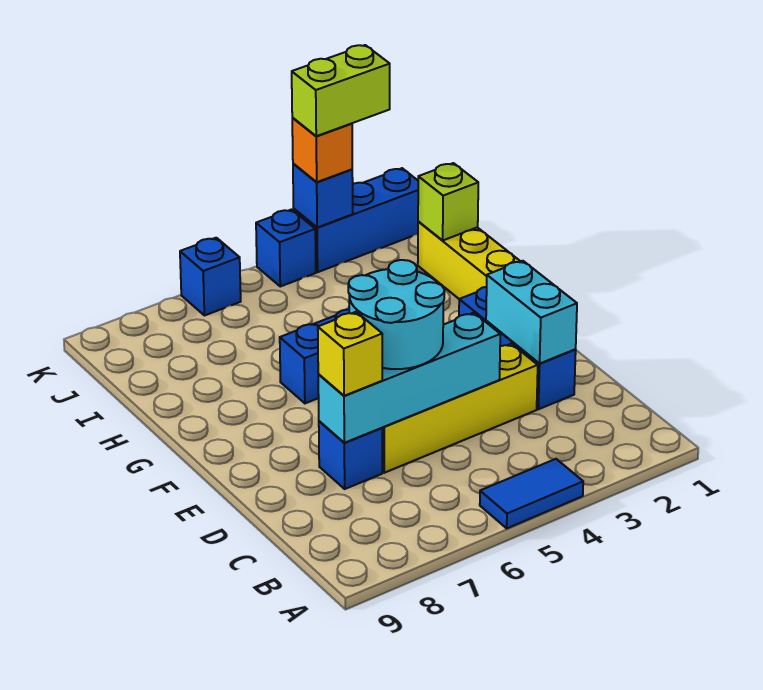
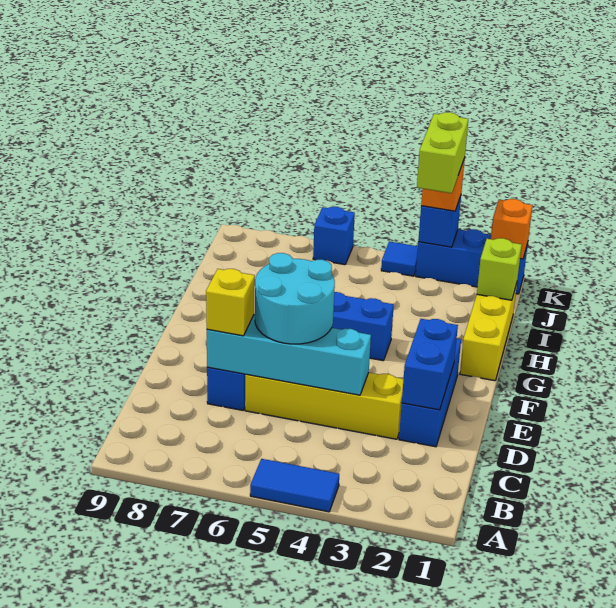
cyan brick D2:E2 level 2 -> blue brick D2:E2 level 2
none -> orange brick K1 level 2
lime brick K2:K3 level 4 -> lime brick J3:K3 level 4
blue brick K4 level 1 -> blue tile K4 level 1

